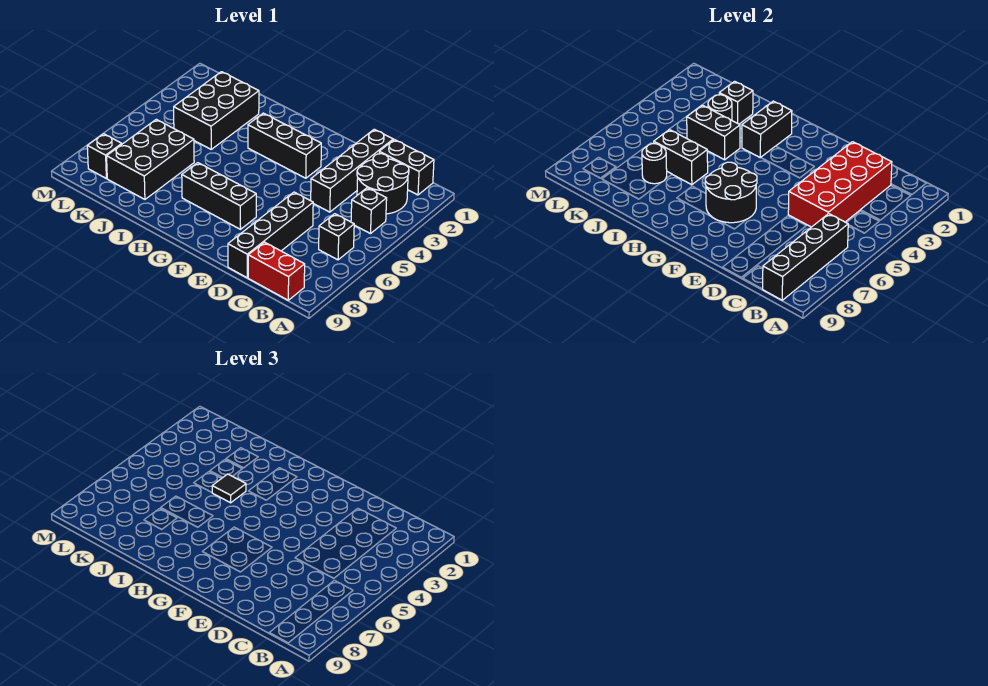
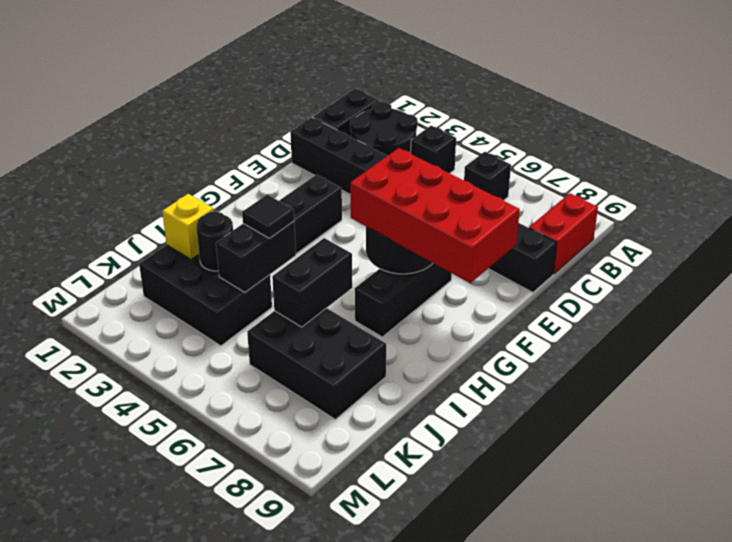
black brick B6:B9 level 2 -> none
red brick C2:D5 level 2 -> red brick F6:G9 level 3
black brick H2:H3 level 2 -> none
black brick J2 level 2 -> yellow brick J2 level 2
black round brick J7 level 2 -> none
black brick L8 level 1 -> none

